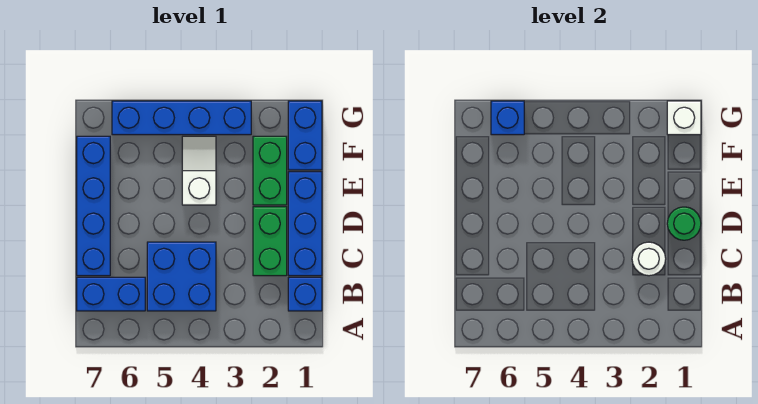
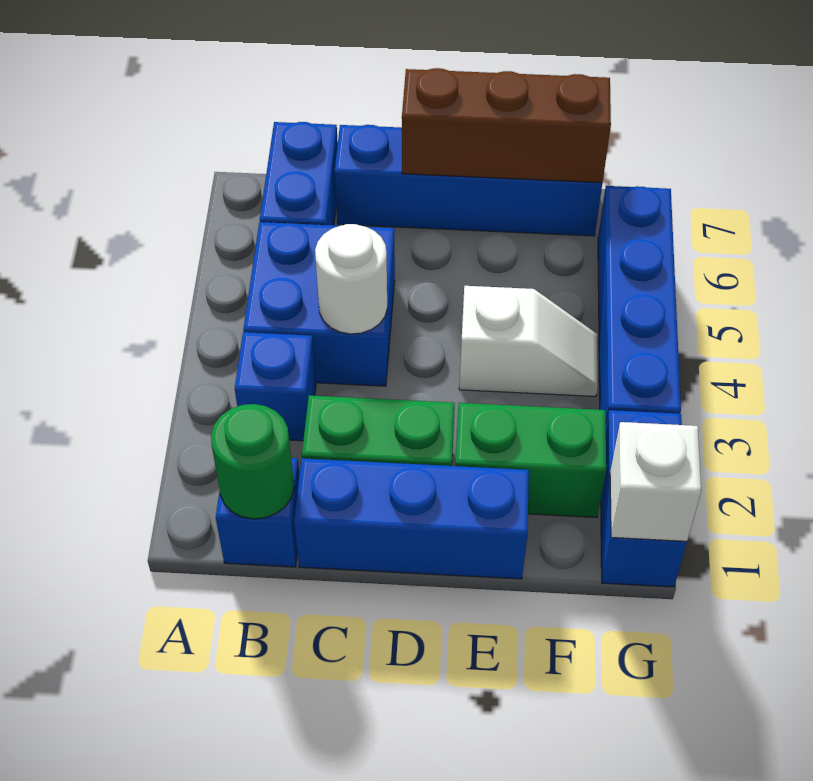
white round brick C2 level 2 -> white round brick C4 level 2
green round brick D1 level 2 -> green round brick B1 level 2
none -> brown brick D7:F7 level 2
blue brick F1:G1 level 1 -> blue brick G1:G2 level 1
blue brick G6 level 2 -> blue brick B3 level 1

